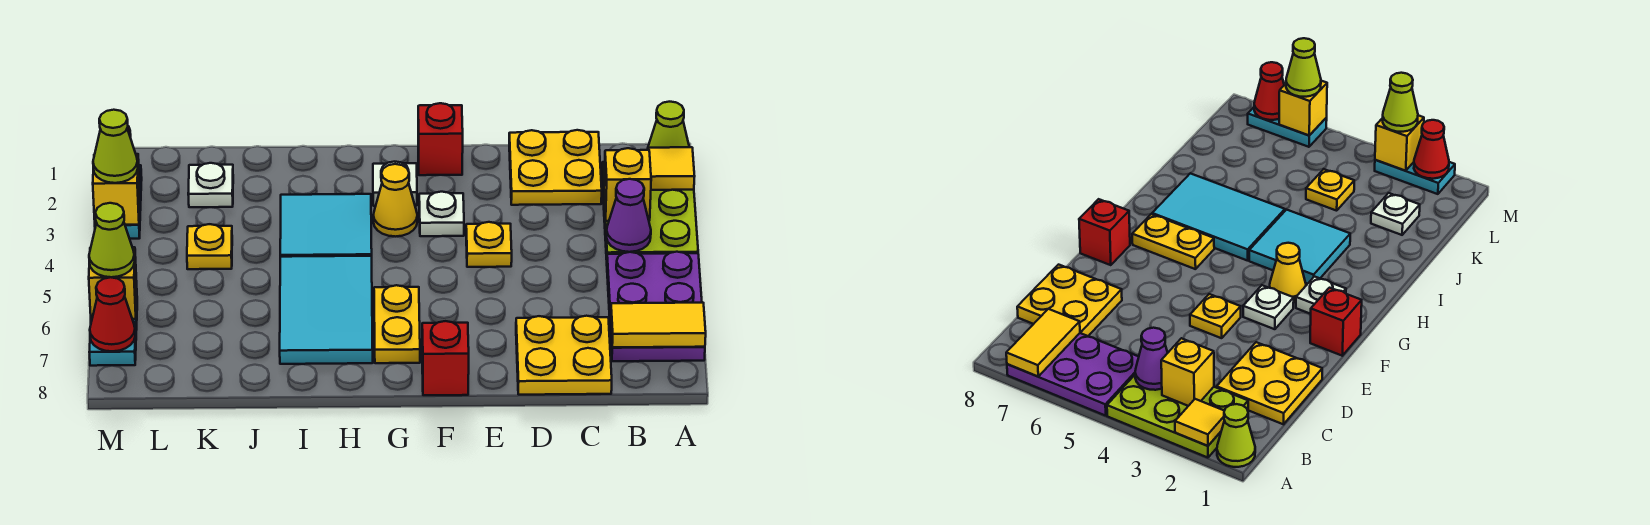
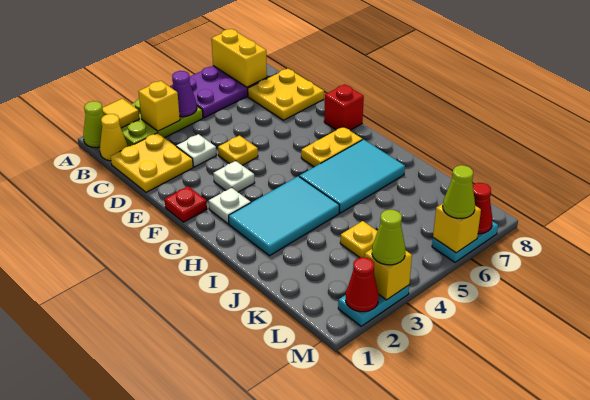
yellow tile A7:B7 level 2 -> yellow brick A7:B7 level 2
red brick F1 level 1 -> red plate F1 level 1
yellow cone G3 level 1 -> yellow cone B1 level 1
cyan tile H3:I4 level 1 -> cyan tile H2:I4 level 1
white plate K2 level 1 -> white plate D3 level 1

